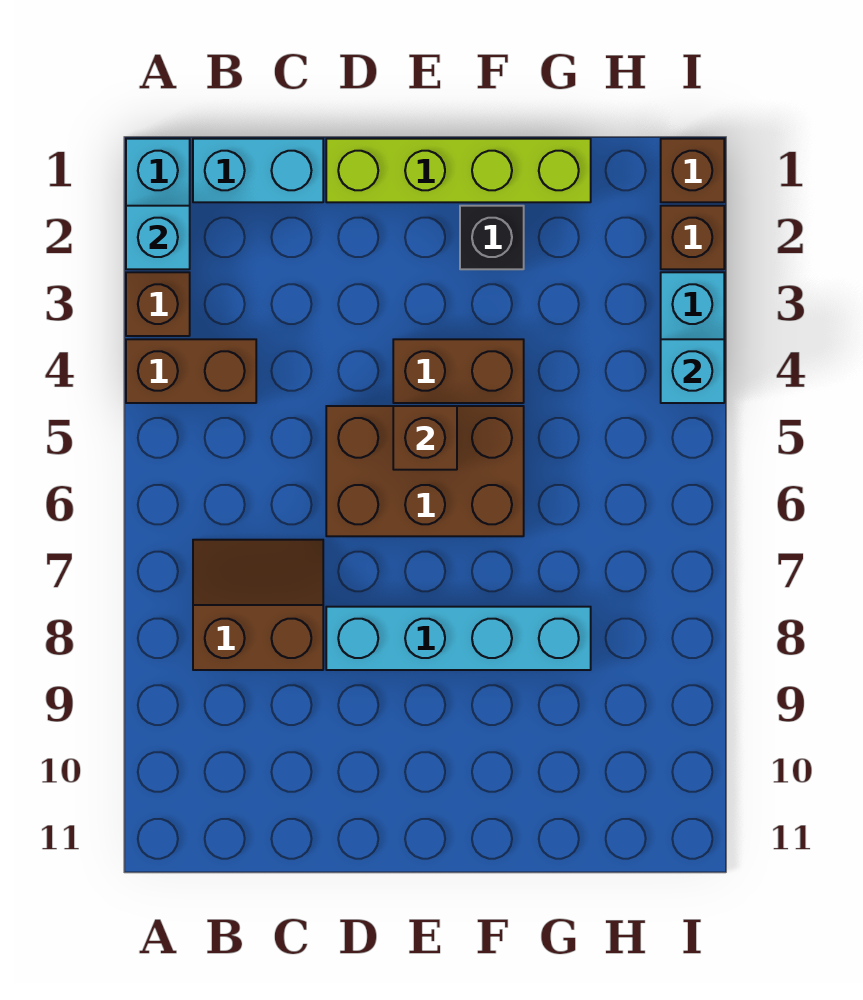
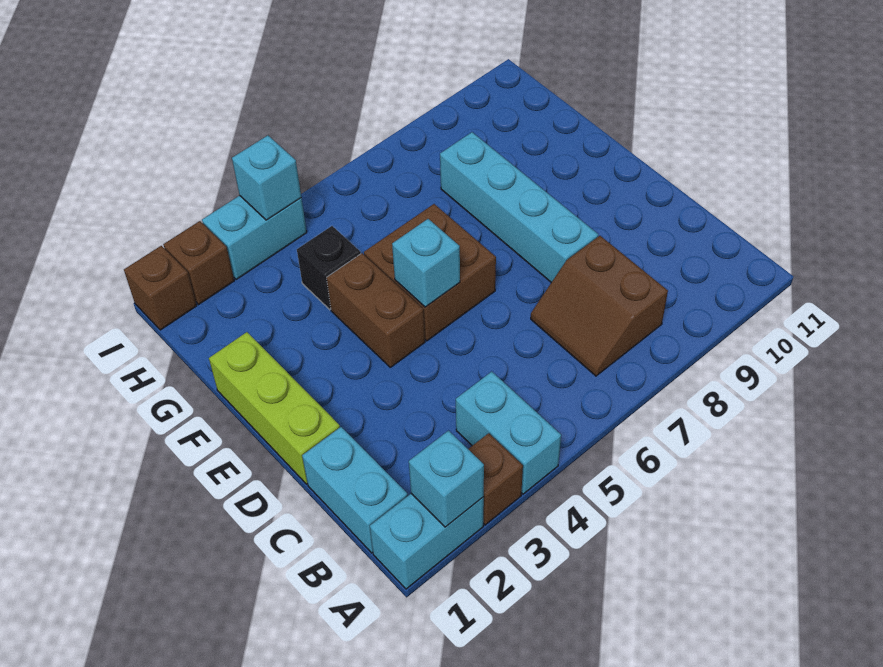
brown brick A4:B4 level 1 -> cyan brick A4:B4 level 1
lime brick D1:G1 level 1 -> lime brick D1:F1 level 1
brown brick D5:F6 level 1 -> brown brick E5:F6 level 1
brown brick E5 level 2 -> cyan brick E5 level 2
black brick F2 level 1 -> black brick G4 level 1

